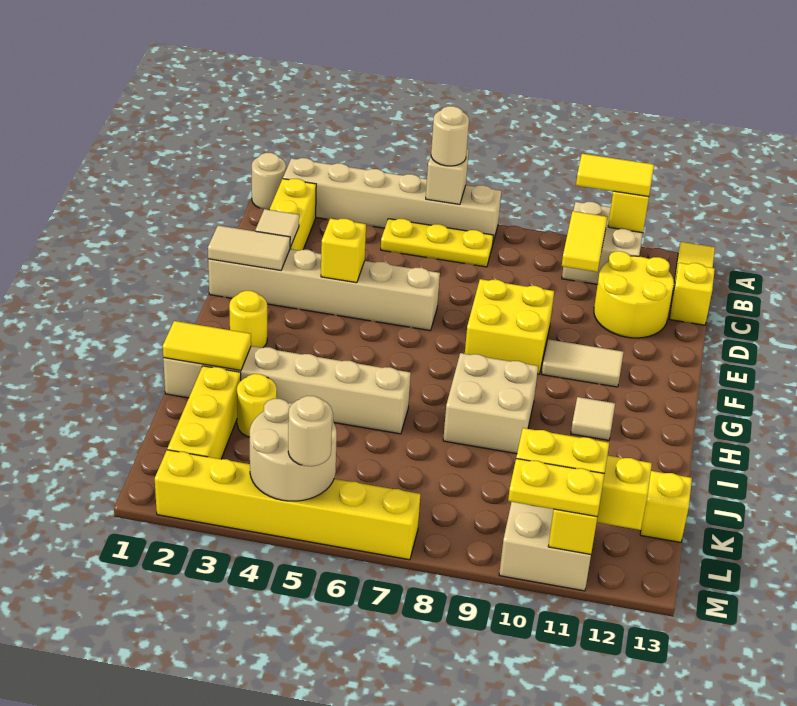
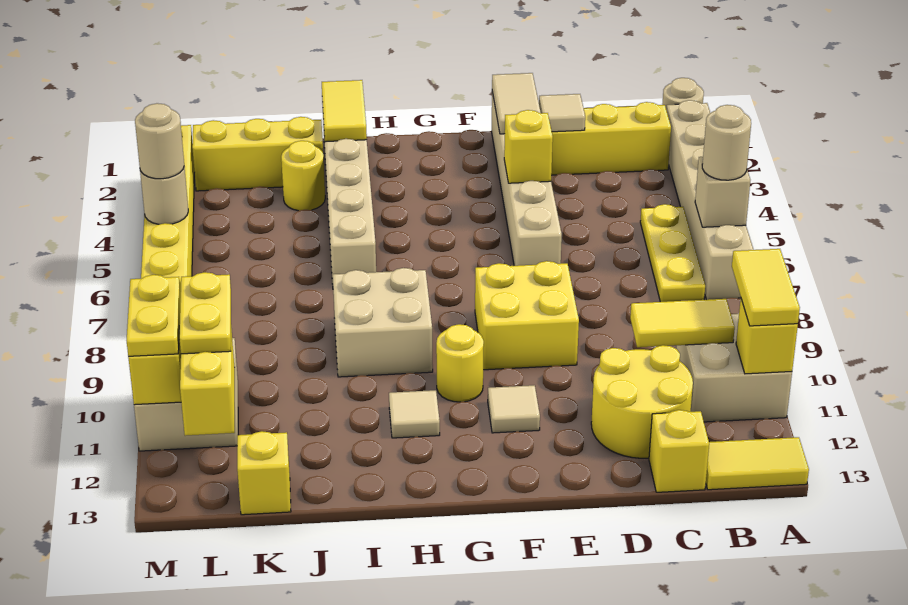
tan tile F10:F11 level 1 -> tan tile F11 level 1
yellow round brick G2 level 1 -> yellow round brick G10 level 1
tan round brick L4:M5 level 2 -> tan round brick M5 level 2

